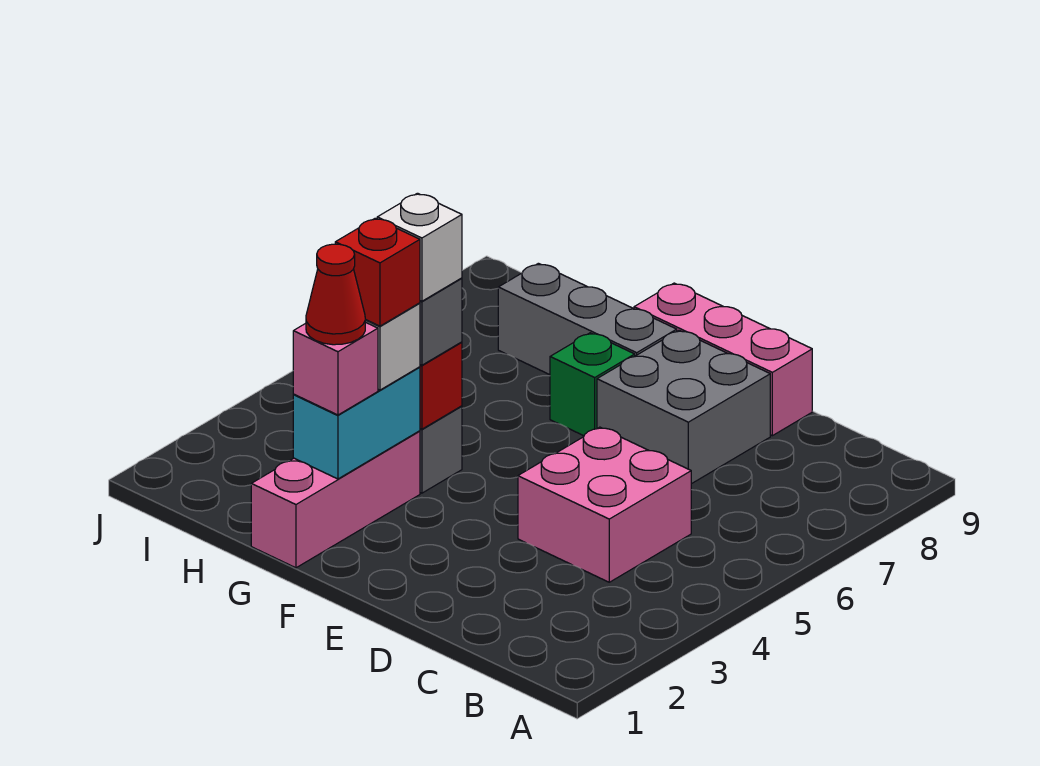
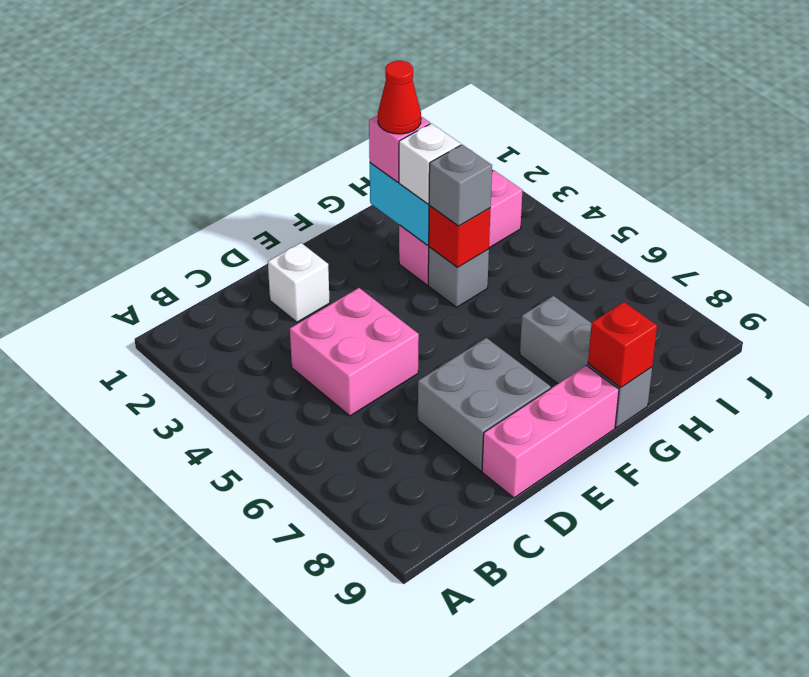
green brick F7 level 1 -> none
grey brick F8:H8 level 1 -> grey brick G7:G9 level 1
pink brick G1:G3 level 1 -> pink brick G3:I3 level 1
red brick G3 level 4 -> red brick G9 level 2
white brick G4 level 4 -> white brick D2 level 1

